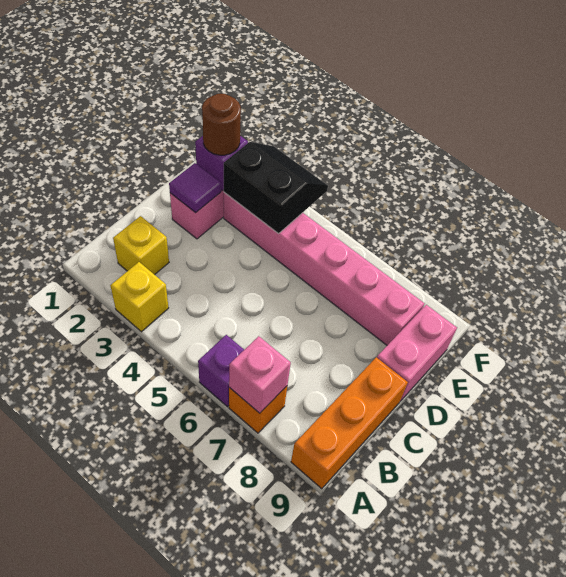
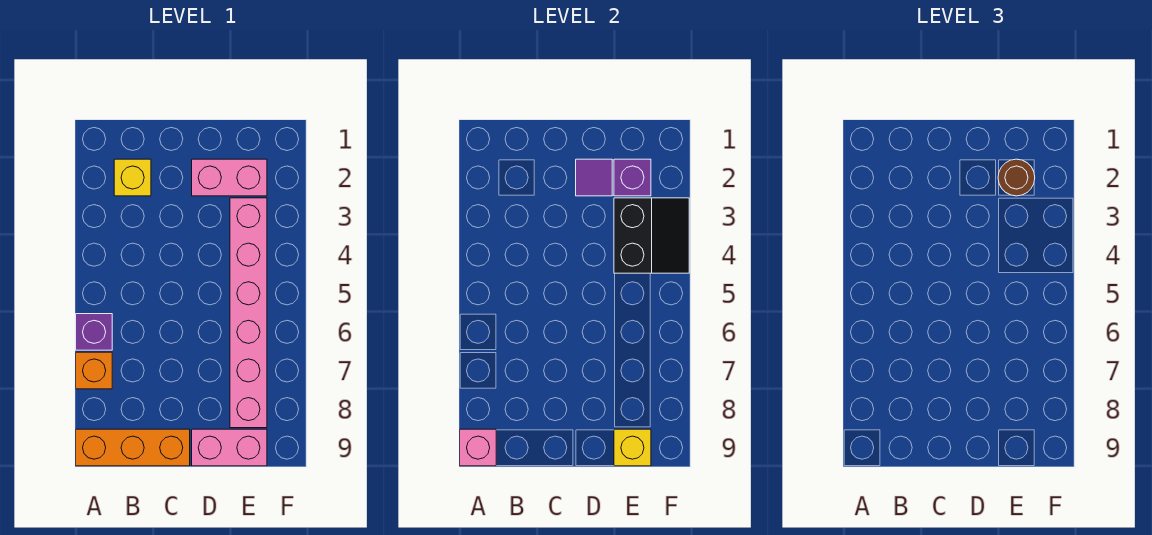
yellow brick A3 level 1 -> yellow brick E9 level 2
pink brick A7 level 2 -> pink brick A9 level 2

